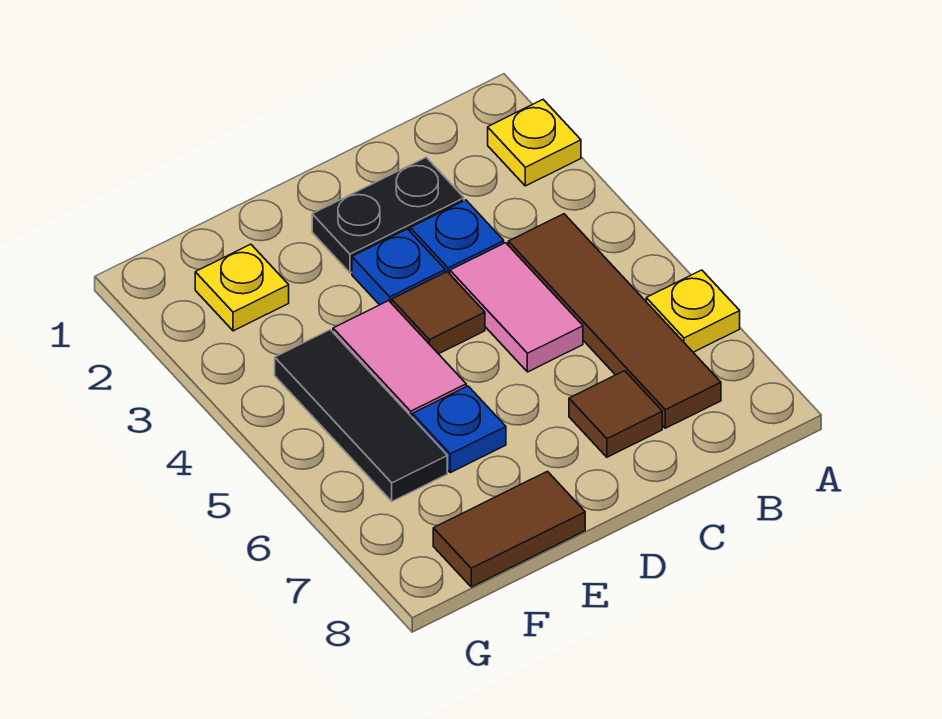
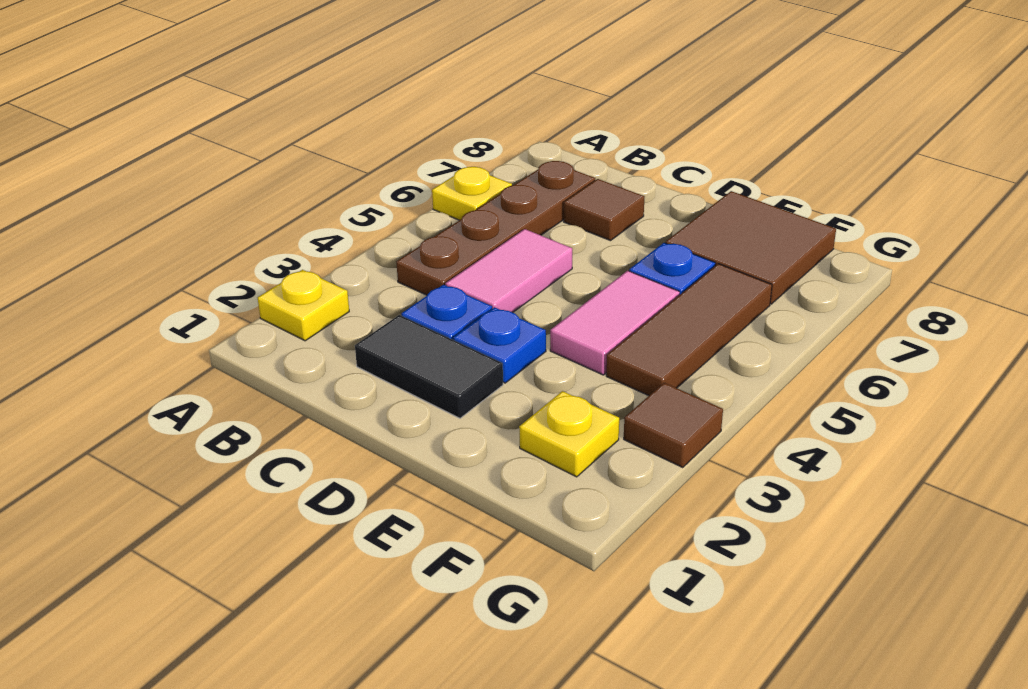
brown tile B4:B7 level 1 -> brown plate B4:B7 level 1
black plate C2:D2 level 1 -> black tile C2:D2 level 1
brown tile D4 level 1 -> brown tile G3 level 1
brown tile E8:F8 level 1 -> brown tile E7:F8 level 1
black tile F4:F6 level 1 -> brown tile F4:F6 level 1

